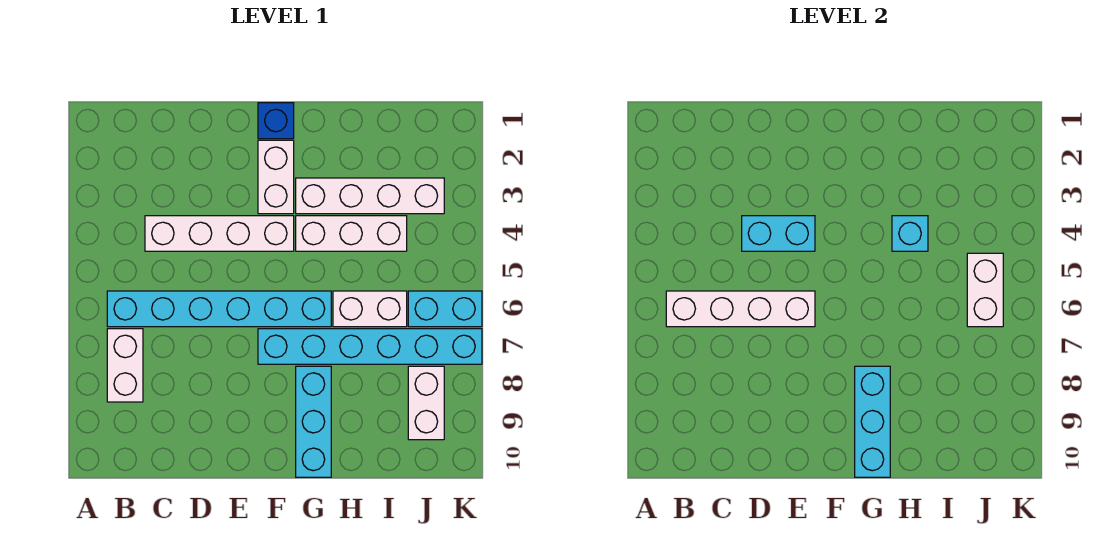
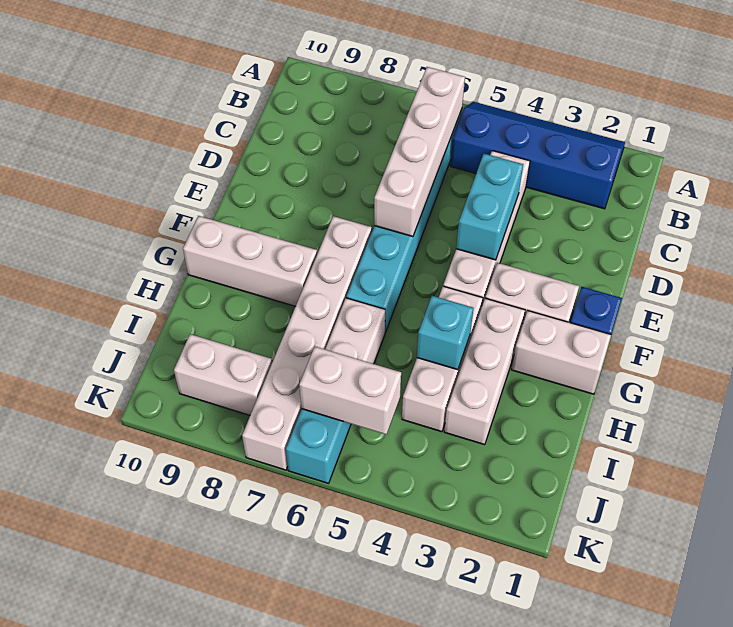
none -> blue slope A2:B5 level 1 top B
white brick B7:B8 level 1 -> white brick G1:G2 level 1
cyan brick F7:K7 level 1 -> white brick F7:K7 level 1
white brick G3:J3 level 1 -> white brick G3:I3 level 1
cyan brick G8:G10 level 1 -> white brick G8:G10 level 1
cyan brick G8:G10 level 2 -> none

